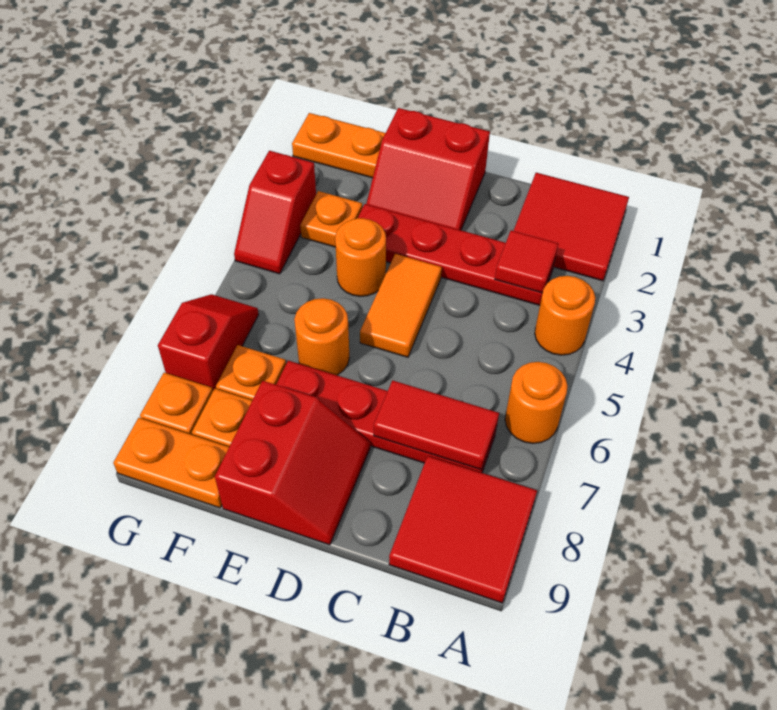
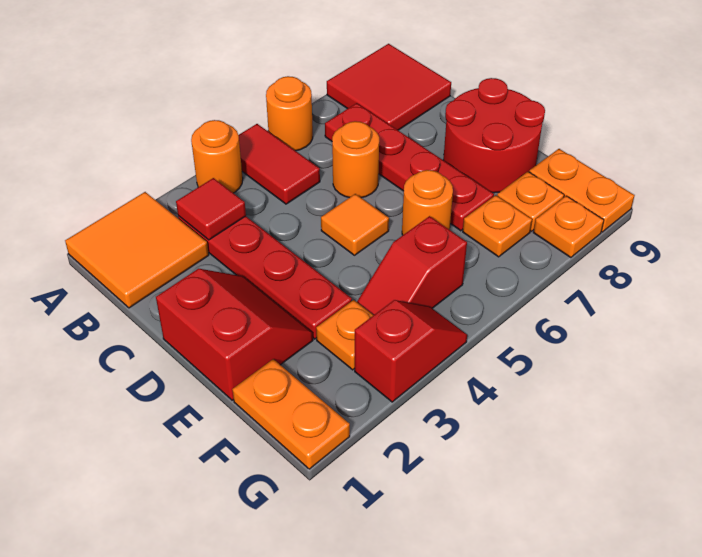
red tile A1:B2 level 1 -> orange tile A1:B2 level 1
red tile B7:C7 level 2 -> red tile A5:B5 level 1
orange tile D4:D5 level 1 -> orange tile D5 level 1
red slope D8:E9 level 1 top E -> red round brick D8:E9 level 1
orange round brick E4 level 1 -> orange round brick C6 level 1
red slope G6:G7 level 1 top 7 -> red slope F4:F5 level 1 top 5

